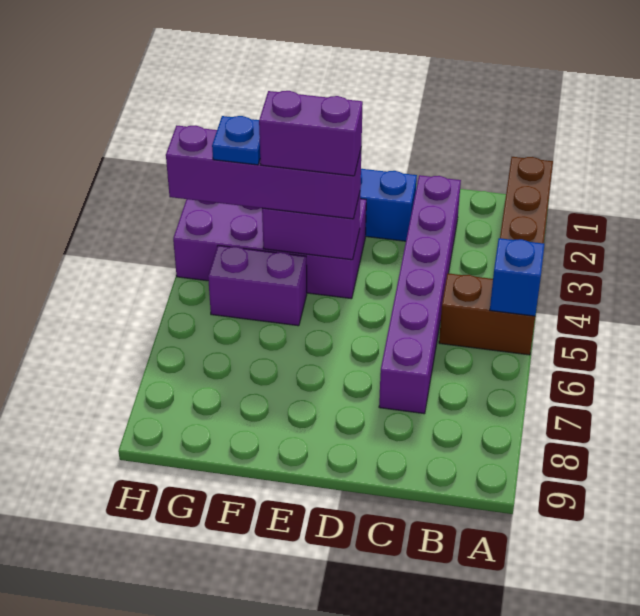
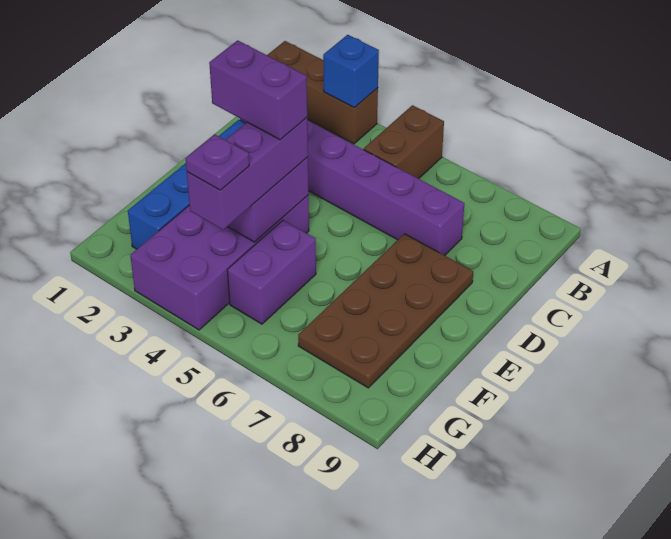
blue brick A5 level 2 -> blue brick A3 level 2
none -> brown plate D7:G8 level 1
purple brick E4:H4 level 3 -> purple brick E4:G4 level 3
purple brick E4:F4 level 4 -> purple brick E3:E4 level 4
blue plate G4 level 4 -> purple plate G4 level 4

